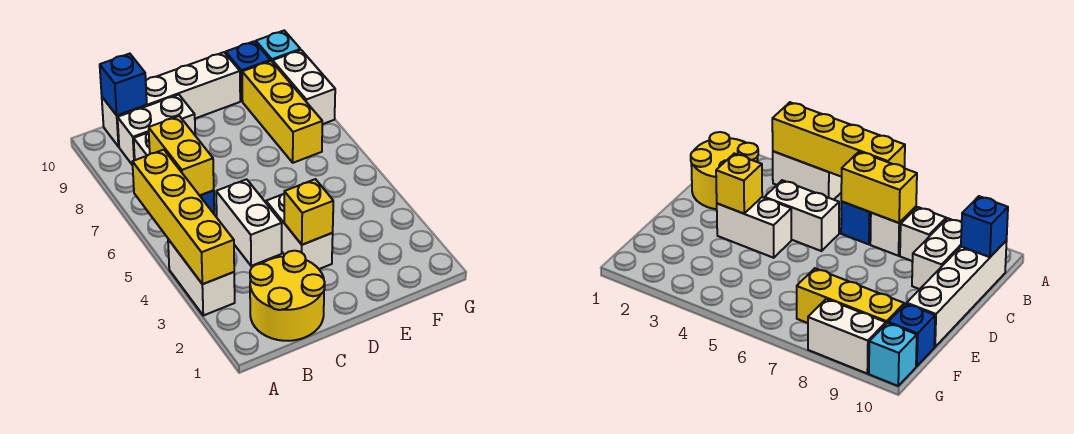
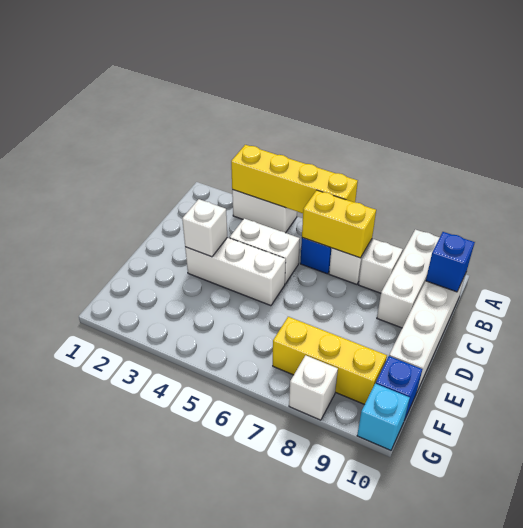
yellow round brick B1:C2 level 1 -> none
white brick B9:C9 level 1 -> white brick A9:C9 level 1
white brick D3:D4 level 1 -> white brick D3:D5 level 1
yellow brick D3 level 2 -> white brick D3 level 2
white brick G8:G9 level 1 -> white brick G8 level 1

